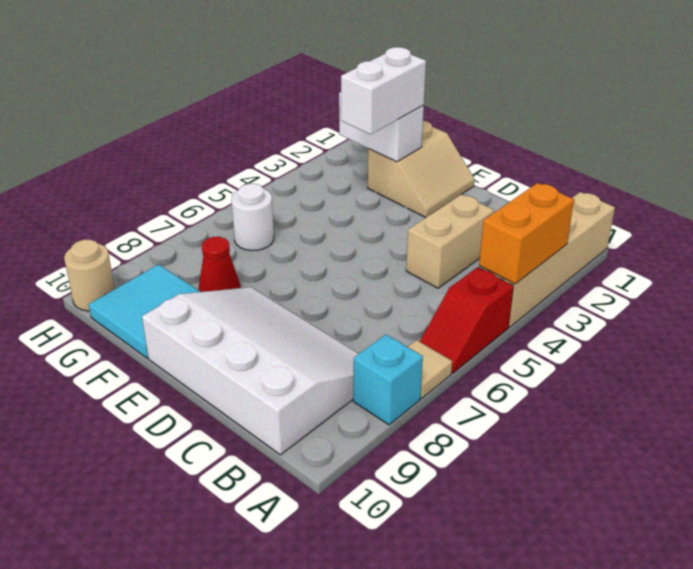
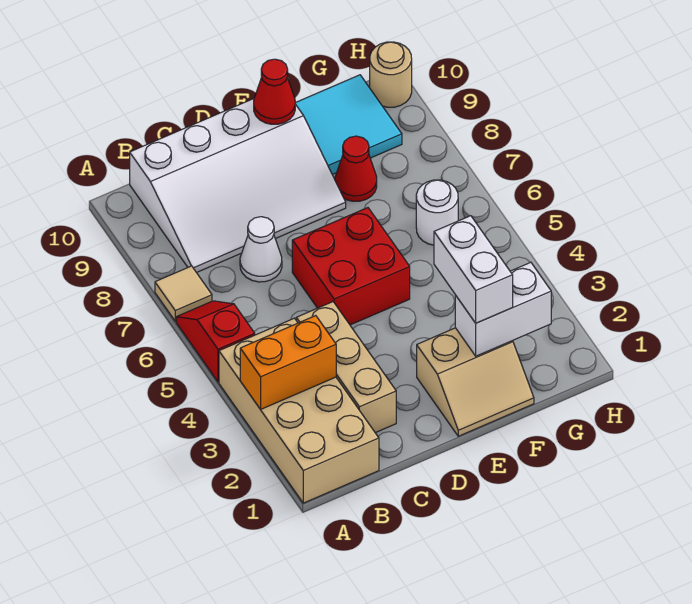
tan brick A1:A4 level 1 -> tan brick A1:B4 level 1
orange brick A3:A4 level 2 -> orange brick A3:B3 level 2
cyan brick A8 level 1 -> none
tan brick C3:C4 level 1 -> tan brick C2:C4 level 1
none -> white cone C7 level 1
none -> red brick D5:E6 level 1
tan slope E1:F2 level 1 top F -> tan slope E1:F2 level 1 top 2
none -> red cone E10 level 2

